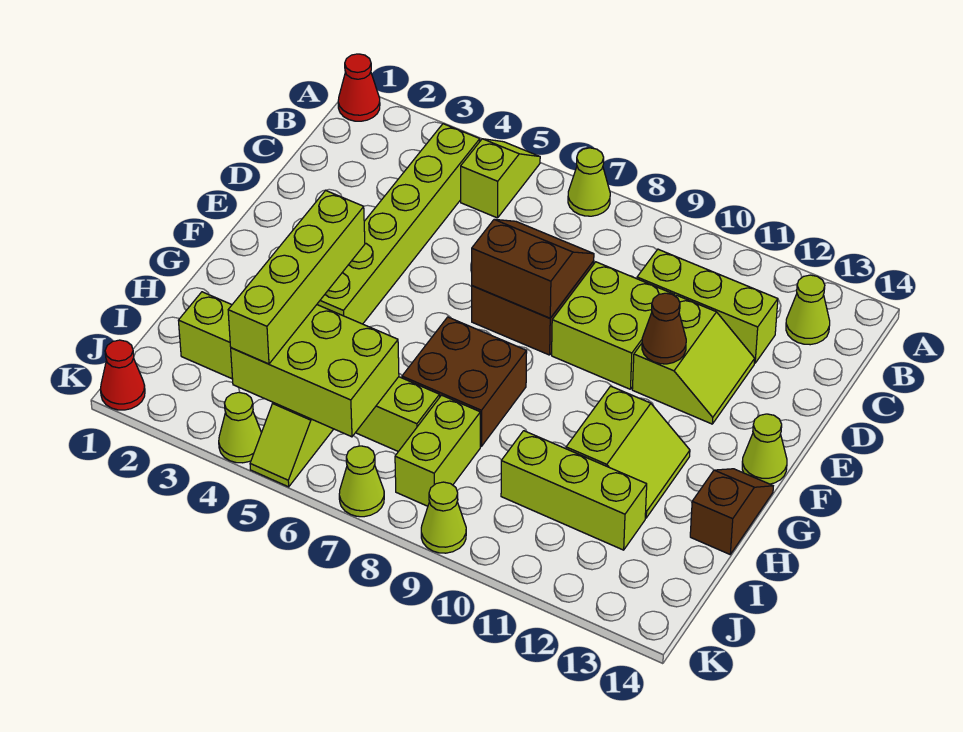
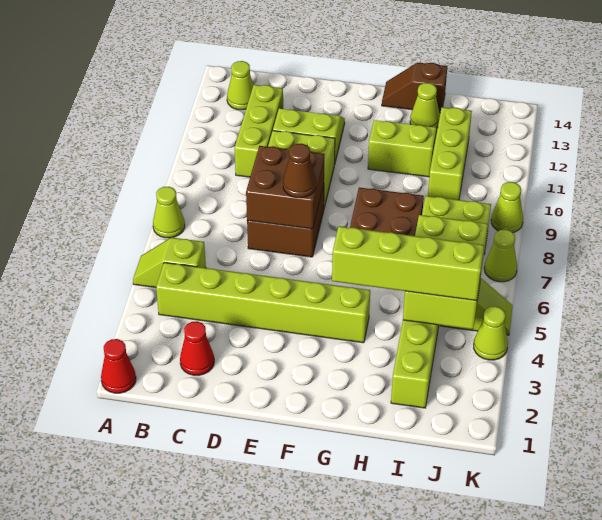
brown slope D7:E8 level 2 top E -> brown brick D7:E8 level 2
brown cone E11 level 2 -> brown cone E7 level 3
lime cone F14 level 1 -> lime cone H13 level 1
red cone K1 level 1 -> red cone C2 level 1

